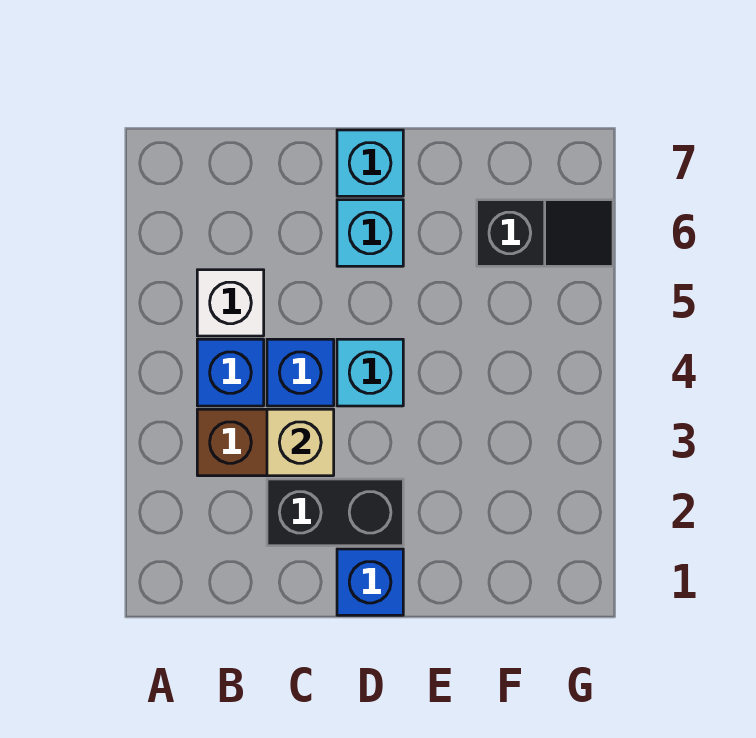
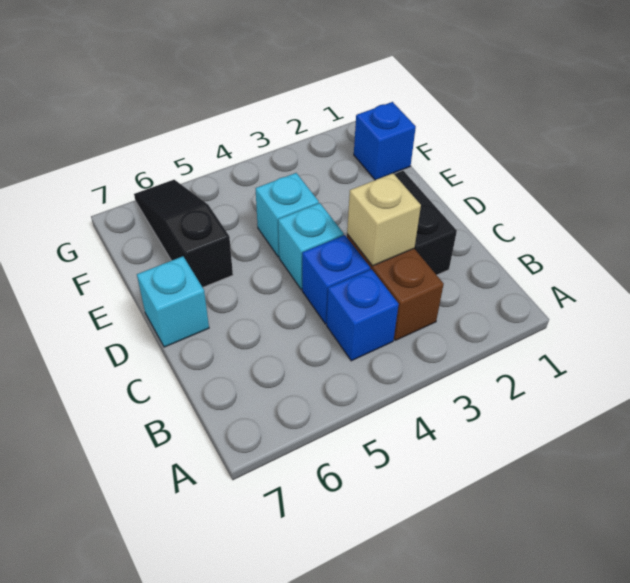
white brick B5 level 1 -> none
blue brick D1 level 1 -> blue brick F1 level 1
cyan brick D6 level 1 -> cyan brick E4 level 1
black slope F6:G6 level 1 top F -> black slope E6:G6 level 1 top E

